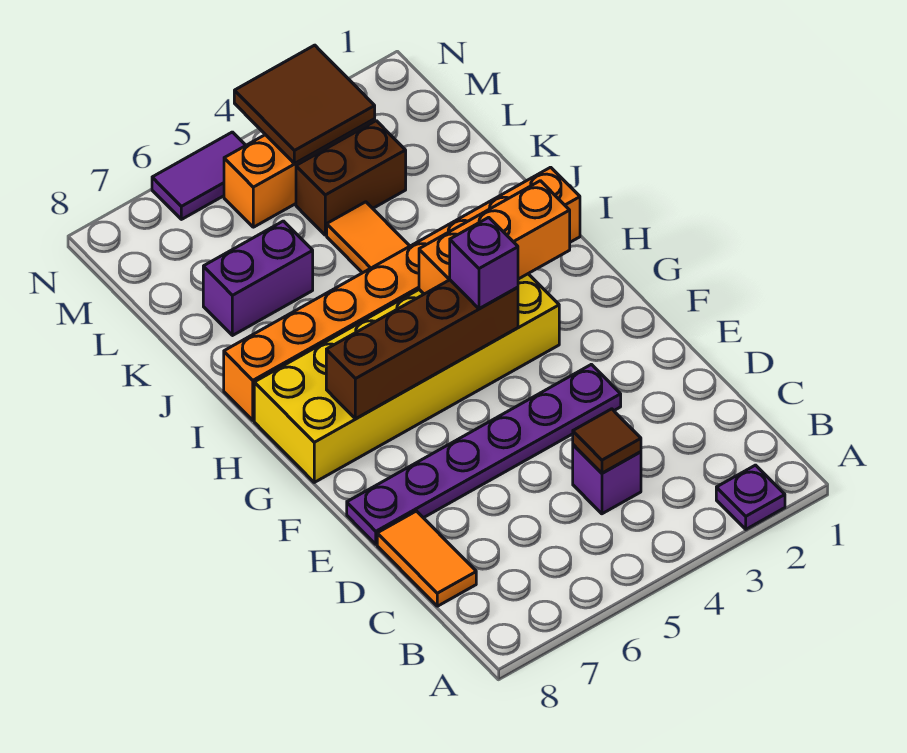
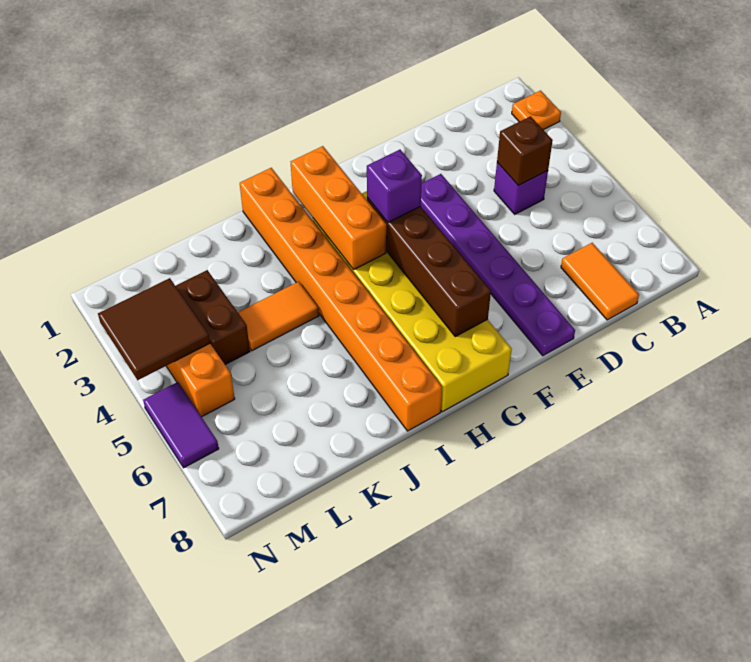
purple plate A2 level 1 -> orange plate A2 level 1
brown tile C4 level 2 -> brown brick C4 level 2
orange tile C8:D8 level 1 -> orange tile C7:C8 level 1
purple brick K6:K7 level 1 -> none

